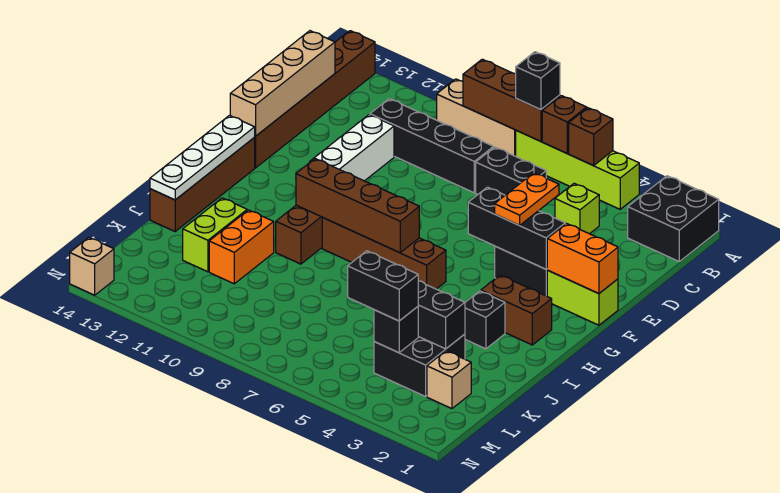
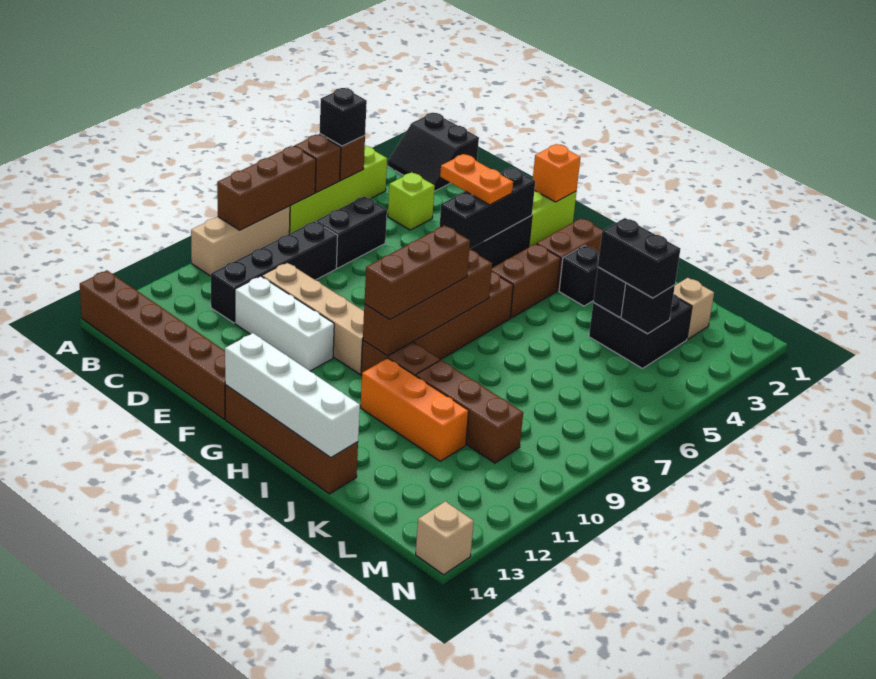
black brick A1:B2 level 1 -> black slope A1:B2 level 1 top 1
black brick A7 level 3 -> black brick A5 level 3
tan brick C14:F14 level 2 -> tan brick D10:G10 level 1
orange brick F1:F2 level 2 -> orange brick F1 level 2
white plate G14:J14 level 2 -> white brick G14:J14 level 2
none -> brown brick H4:H5 level 1
none -> brown brick H8:H10 level 3
none -> brown brick J10:L10 level 1
orange brick J11:K11 level 1 -> orange brick I11:K11 level 1
lime brick J12:K12 level 1 -> none
black brick L4:L5 level 3 -> black brick K4:L4 level 3

